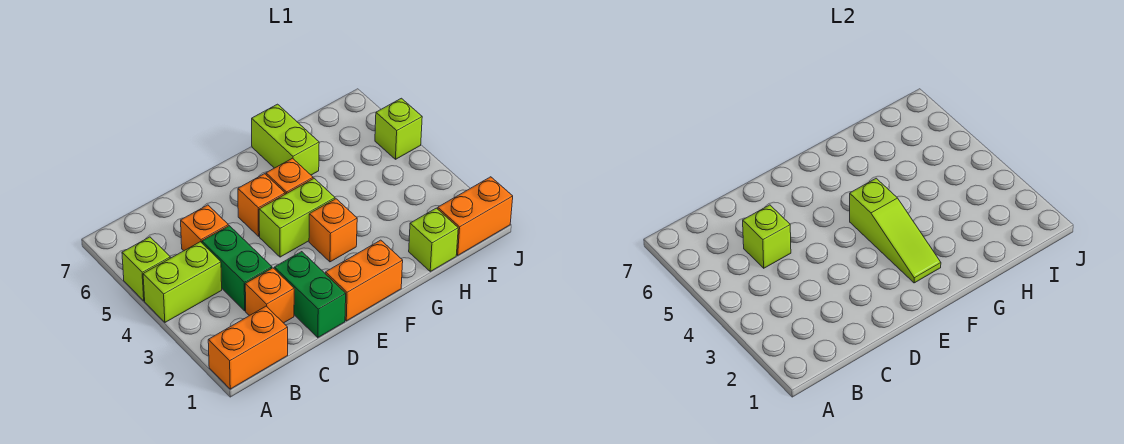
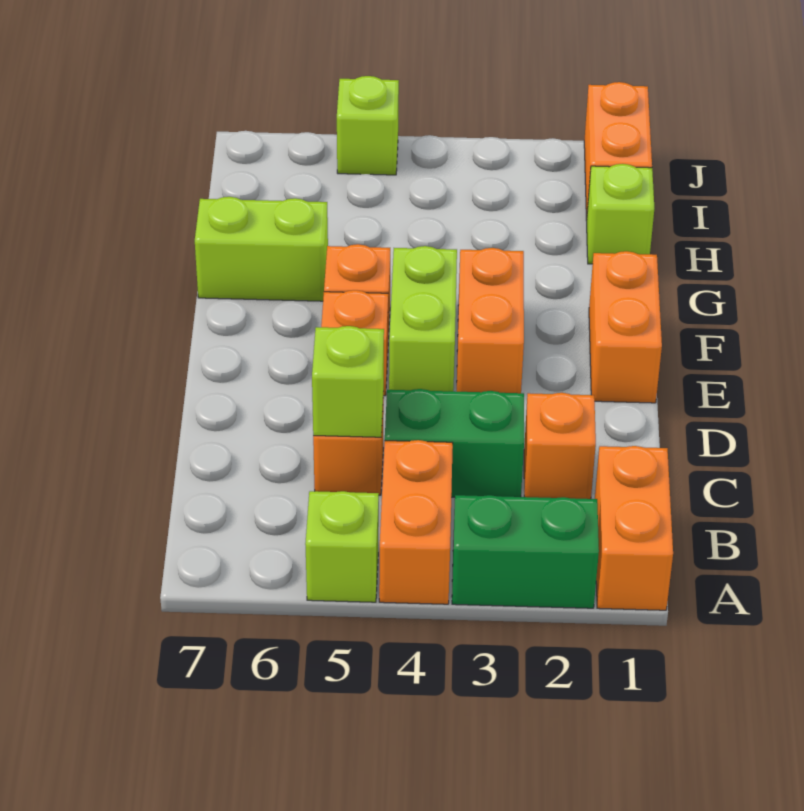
lime brick A4:B4 level 1 -> orange brick A4:B4 level 1
green brick D1:D2 level 1 -> green brick A2:A3 level 1
lime slope F2:F4 level 2 top 4 -> none
orange brick F3 level 1 -> orange brick E3:F3 level 1

